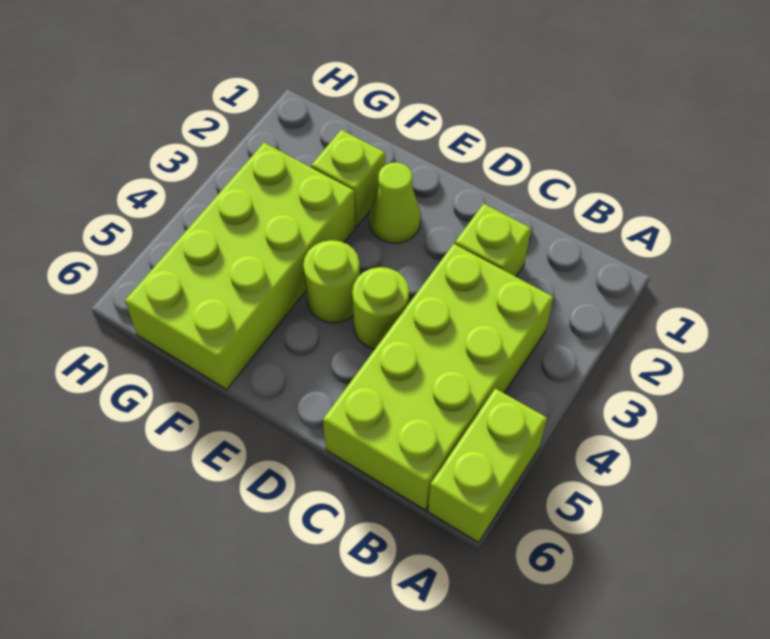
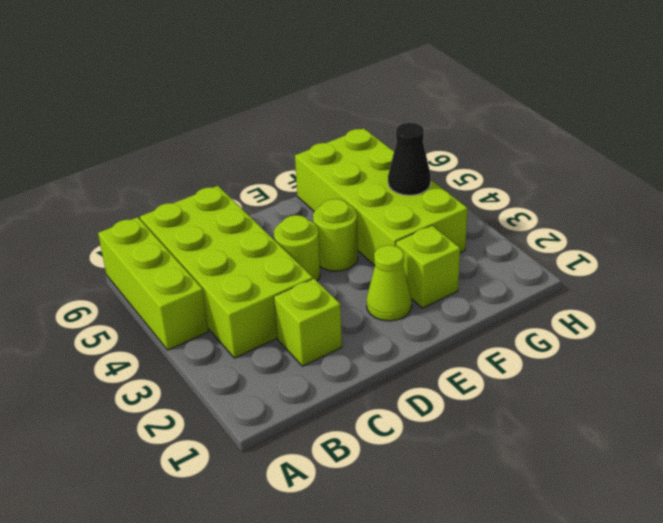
lime brick A5:A6 level 1 -> lime brick A4:A6 level 1
none -> black cone G4 level 2

